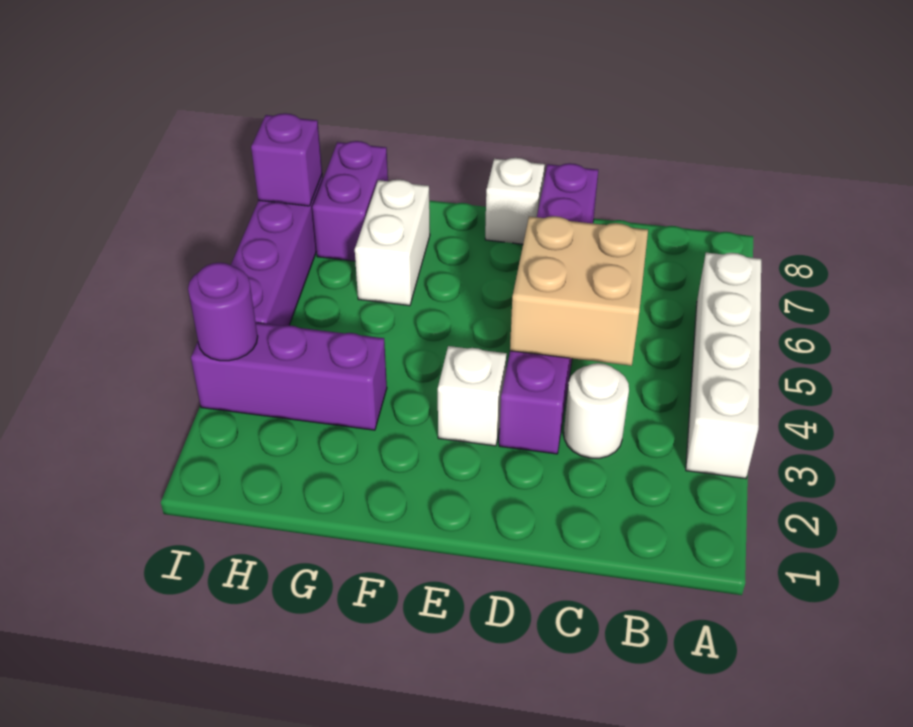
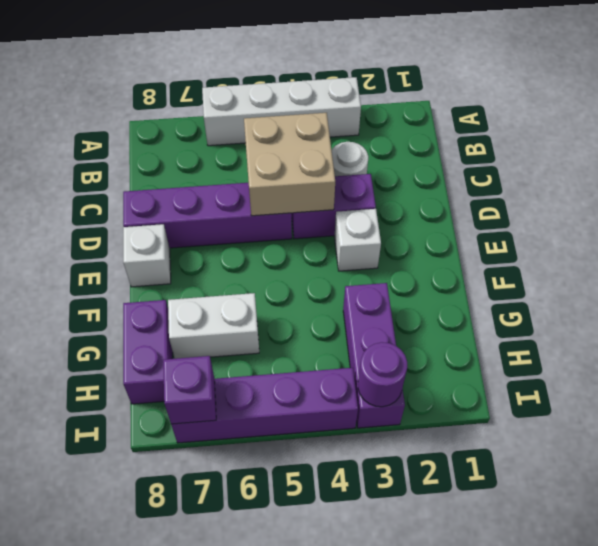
purple brick H7:H8 level 1 -> purple brick G8:H8 level 1

